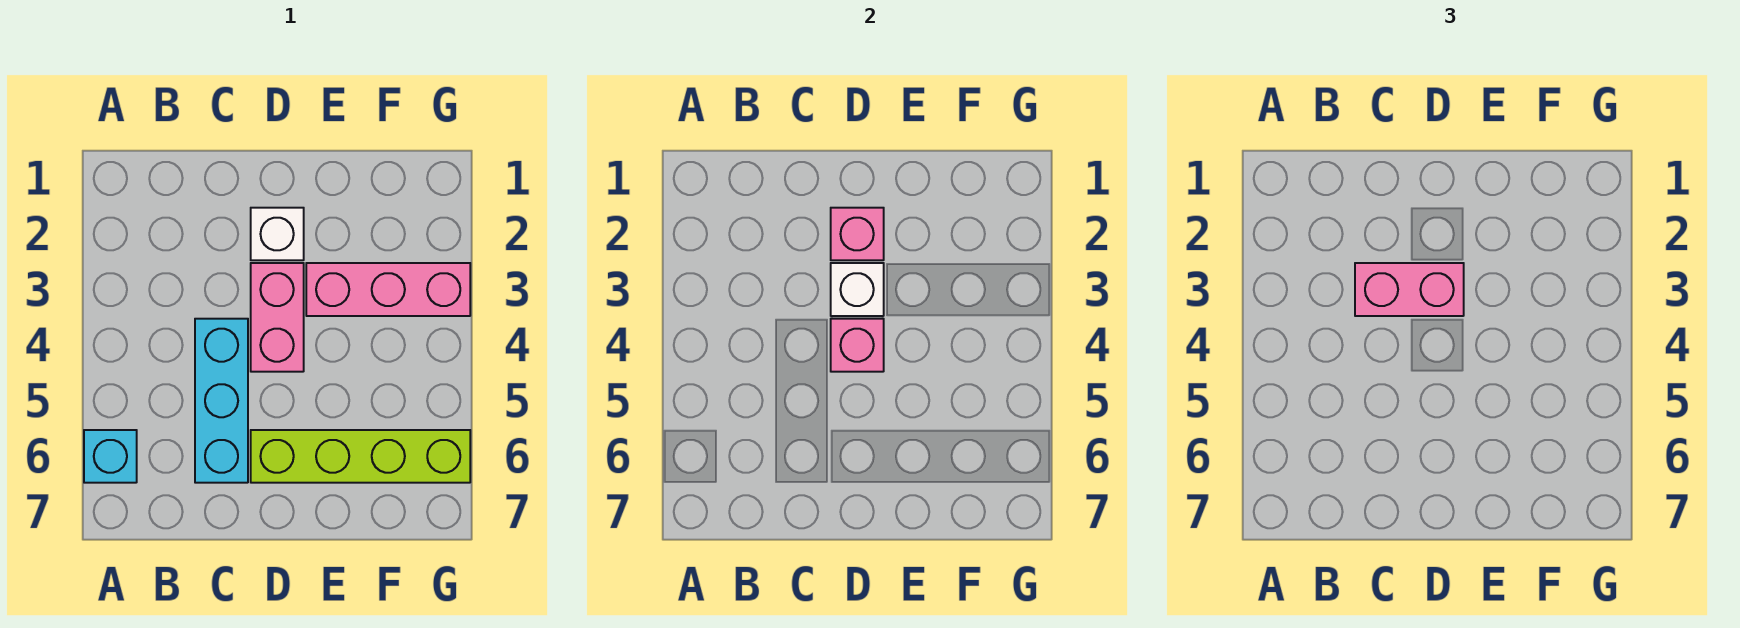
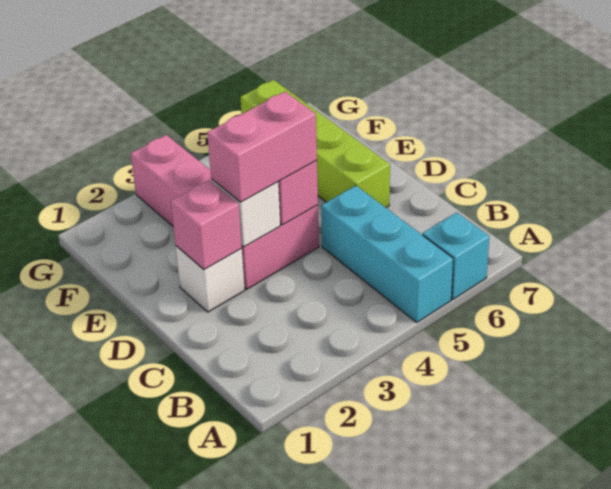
pink brick C3:D3 level 3 -> pink brick D3:D4 level 3
cyan brick C4:C6 level 1 -> cyan brick A5:C5 level 1

